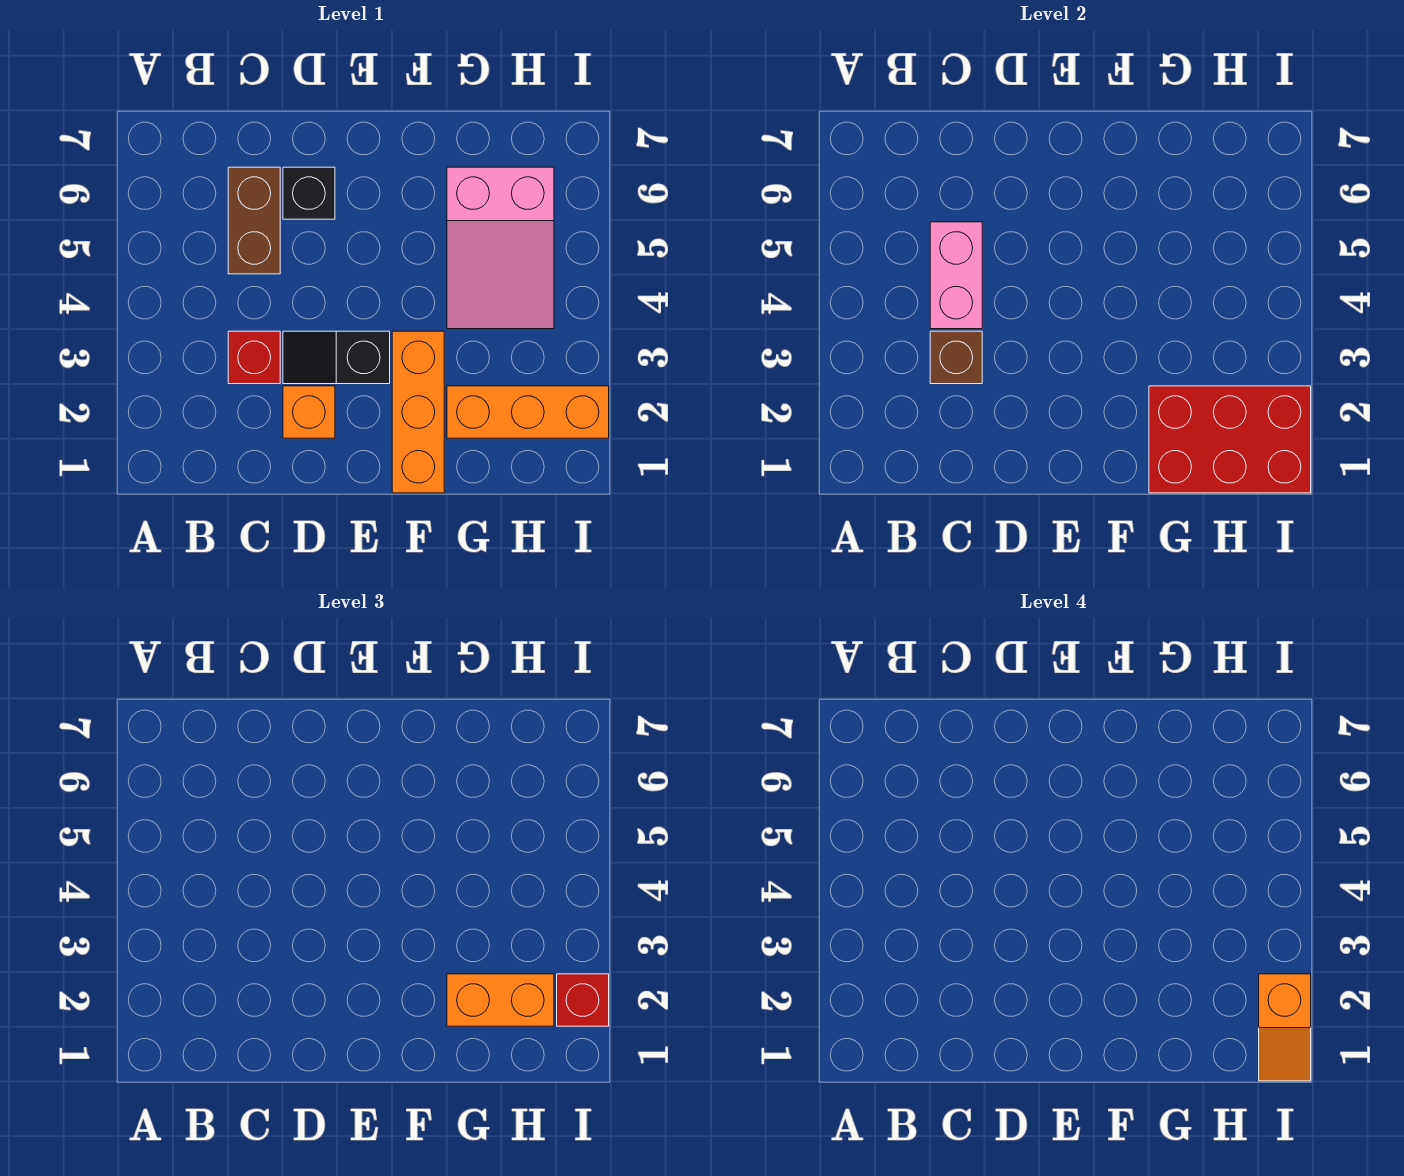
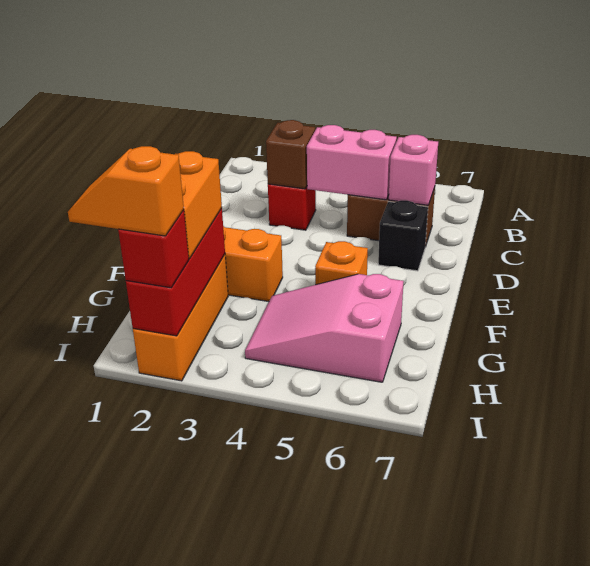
none -> pink brick C6 level 2
orange brick D2 level 1 -> orange brick F5 level 1
black slope D3:E3 level 1 top E -> none
red brick G1:I2 level 2 -> red brick G2:I2 level 2

